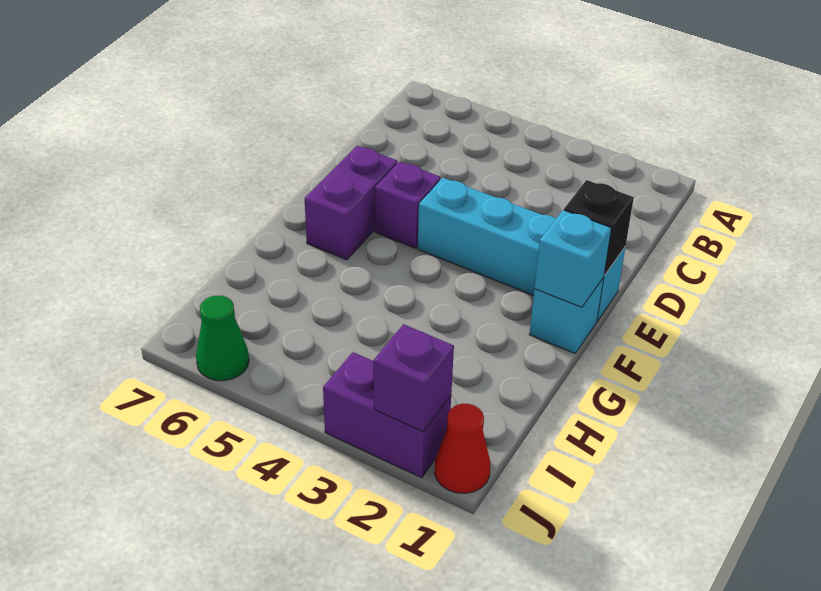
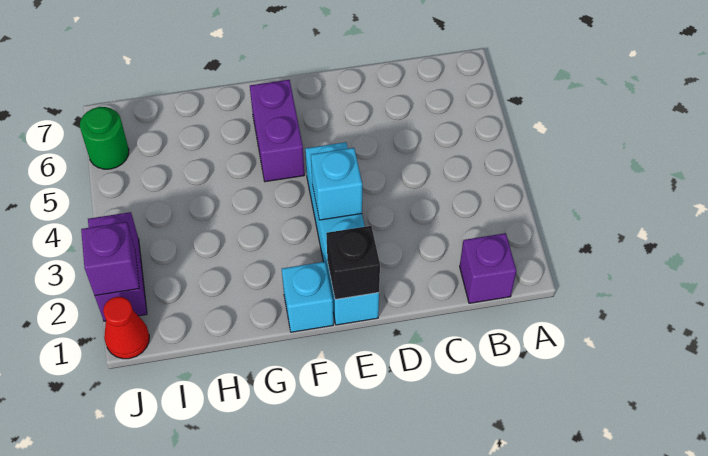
purple brick E5 level 1 -> purple brick B1 level 1
purple brick E6:F6 level 1 -> purple brick F5:F6 level 1
cyan brick F1 level 2 -> cyan brick E3 level 2
green cone J6 level 1 -> green round brick J6 level 1

